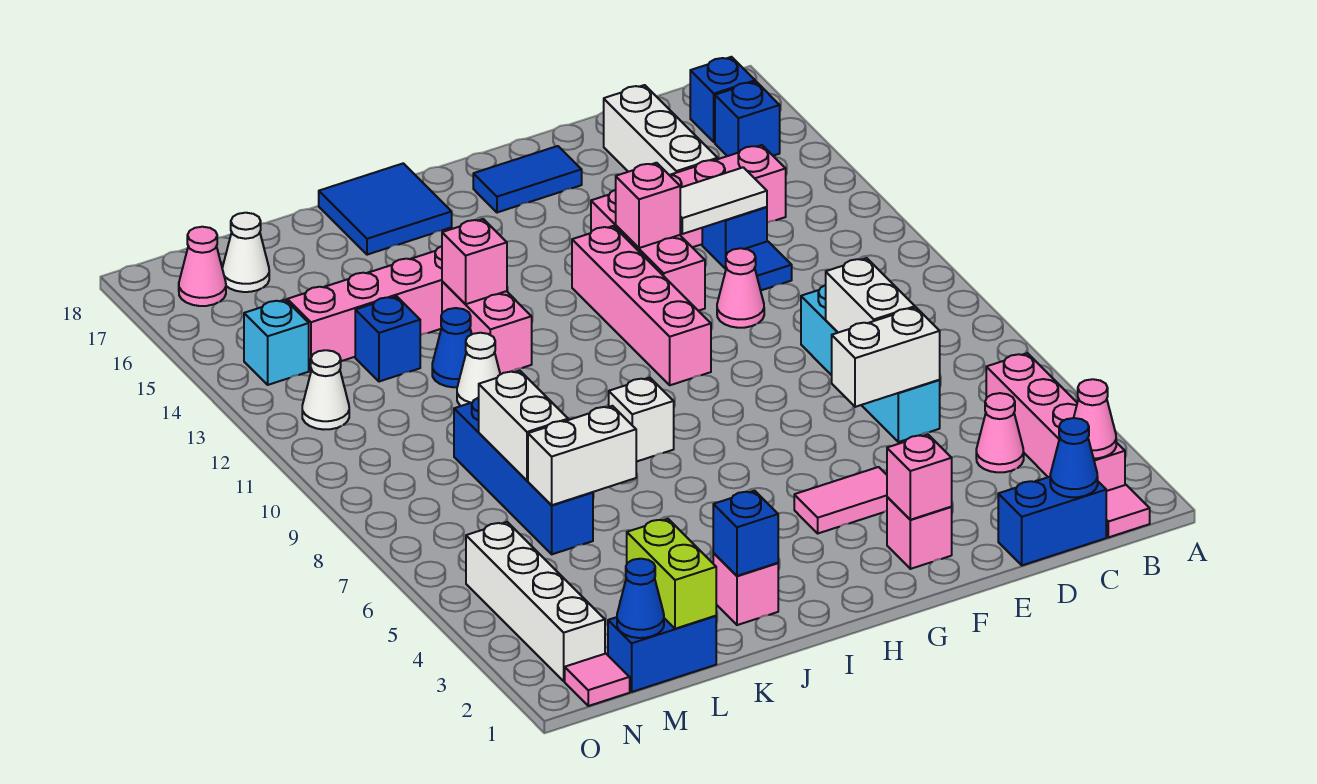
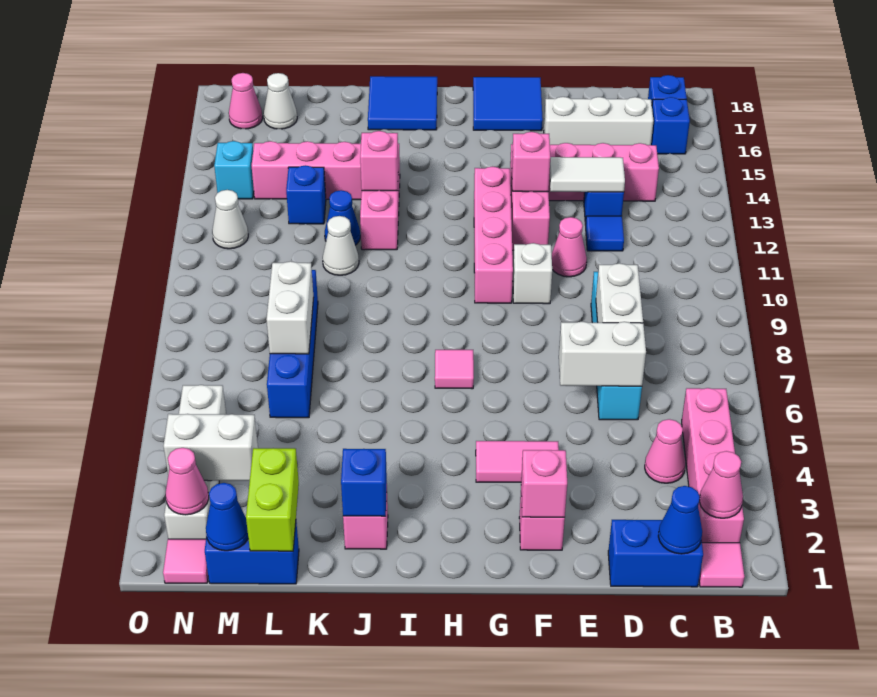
white brick D15:D17 level 1 -> white brick C16:E16 level 1
blue tile F17:G17 level 1 -> blue tile F17:G18 level 1
none -> pink tile H7 level 1
white brick I8 level 1 -> white brick F10 level 1
white brick K6:L6 level 2 -> white brick M3:N3 level 2
none -> pink cone N2 level 2

